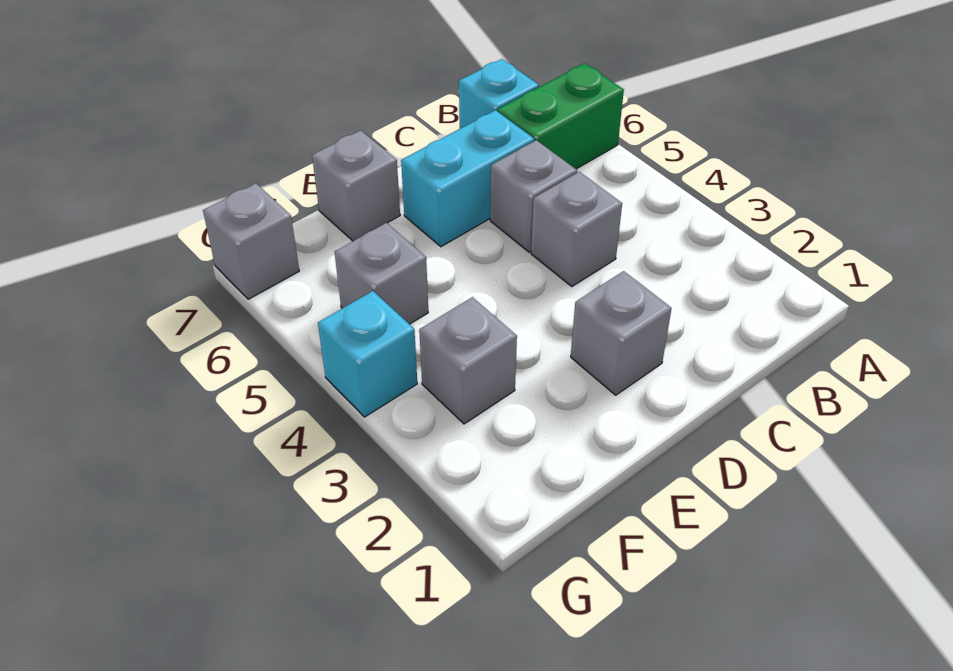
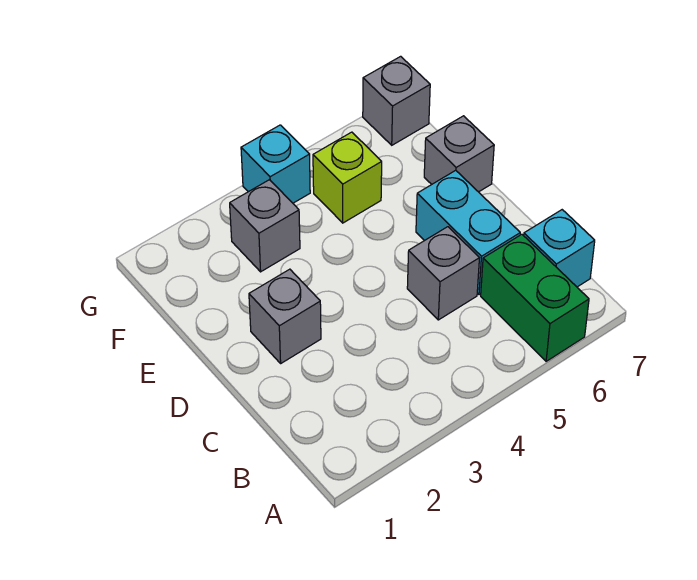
grey brick C4 level 1 -> none
grey brick F5 level 1 -> lime brick F5 level 1

